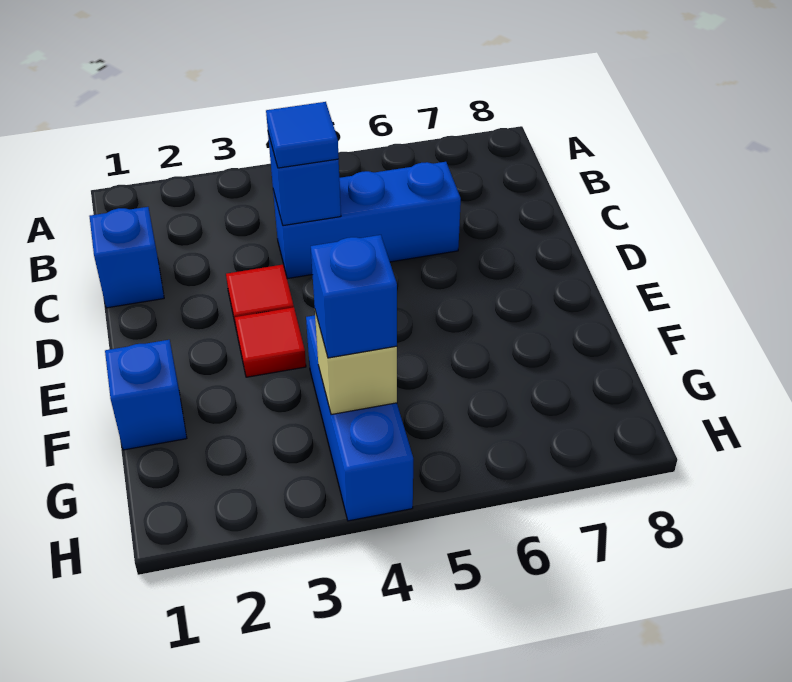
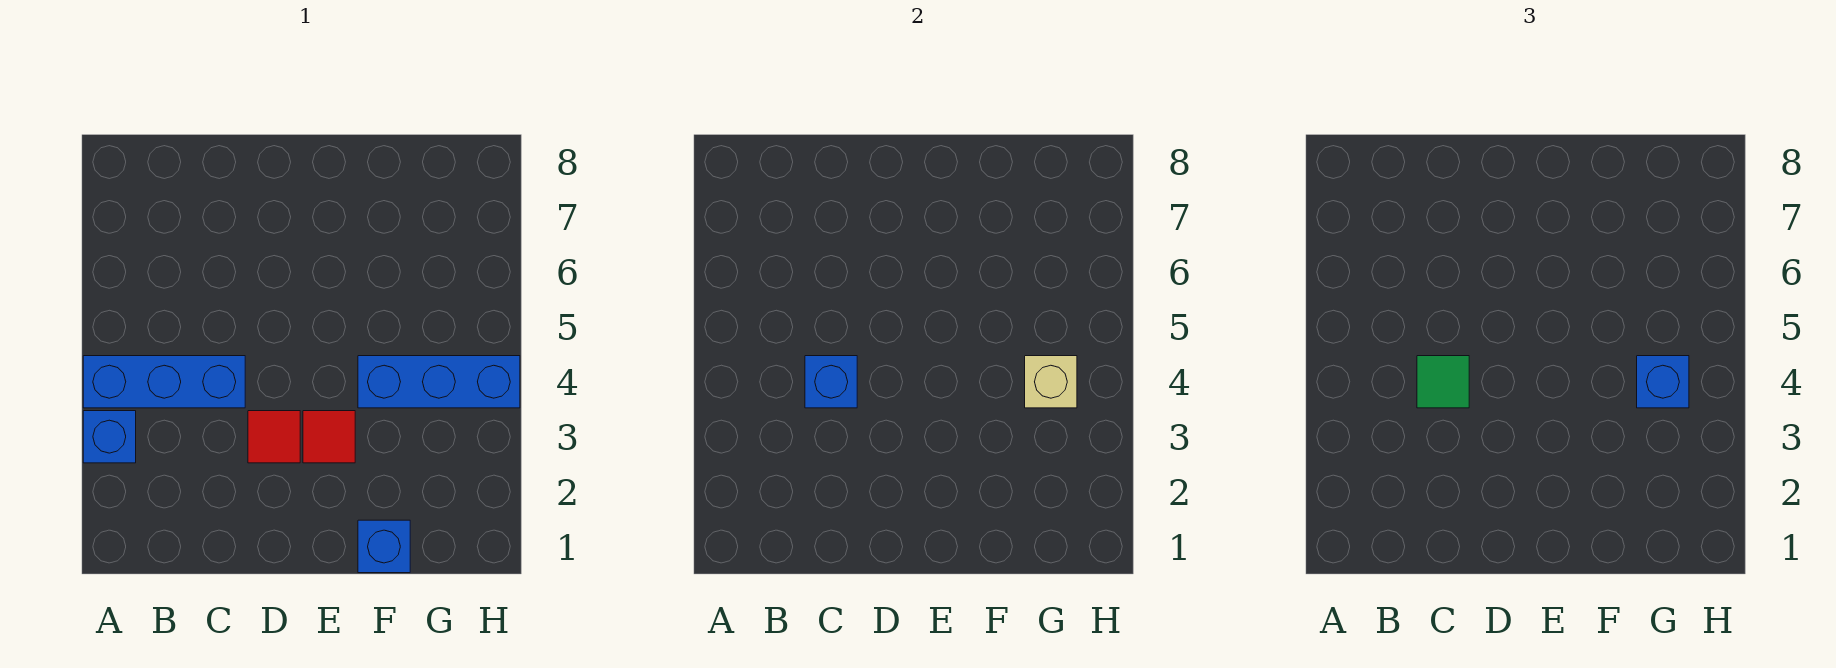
blue brick C1 level 1 -> blue brick A3 level 1
blue brick C4:C6 level 1 -> blue brick A4:C4 level 1
blue tile C4 level 3 -> green tile C4 level 3

